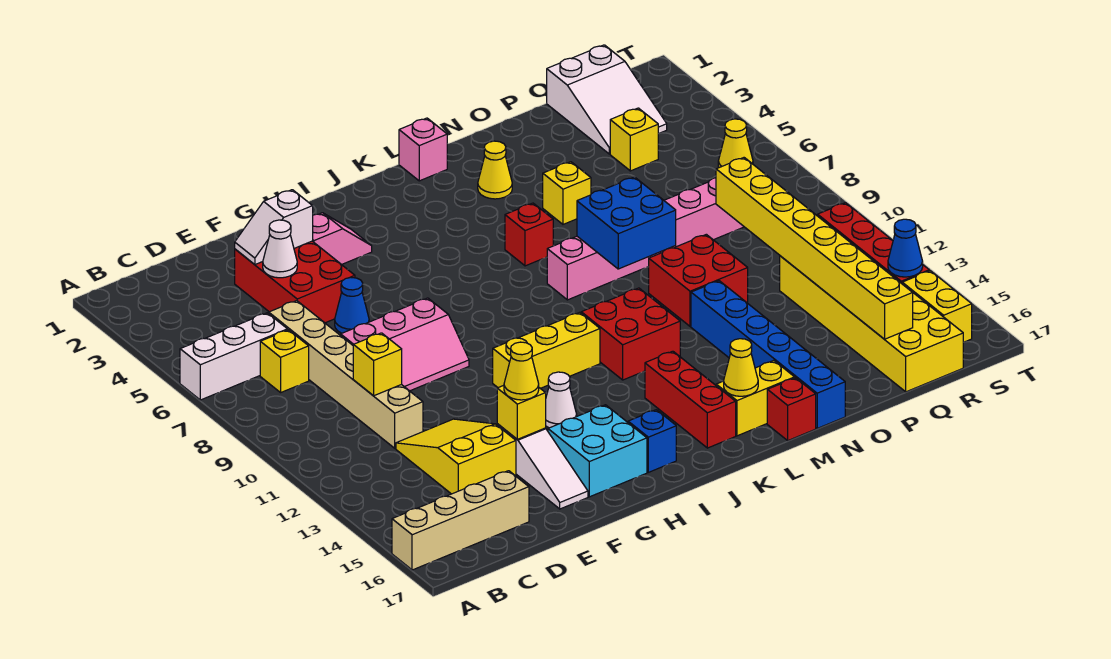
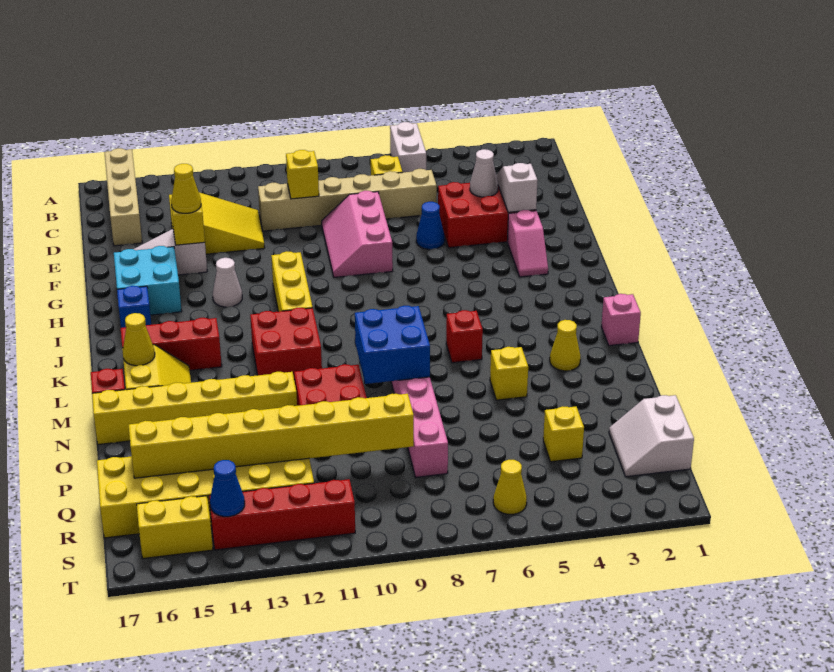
white brick A6:C6 level 1 -> white brick A6:B6 level 1
blue brick N12:N17 level 1 -> yellow brick N12:N17 level 1
white slope Q1:R3 level 1 top 1 -> white slope Q1:R2 level 1 top 1

